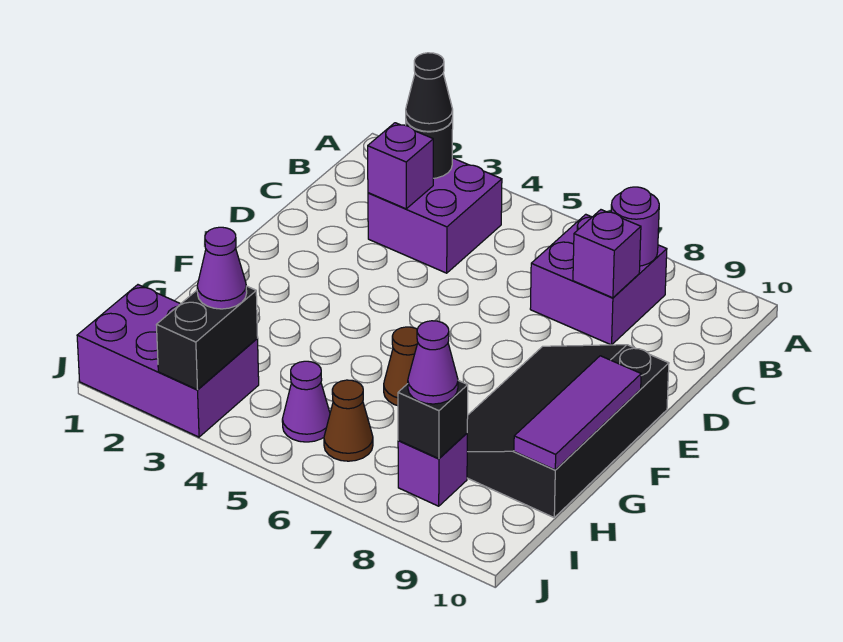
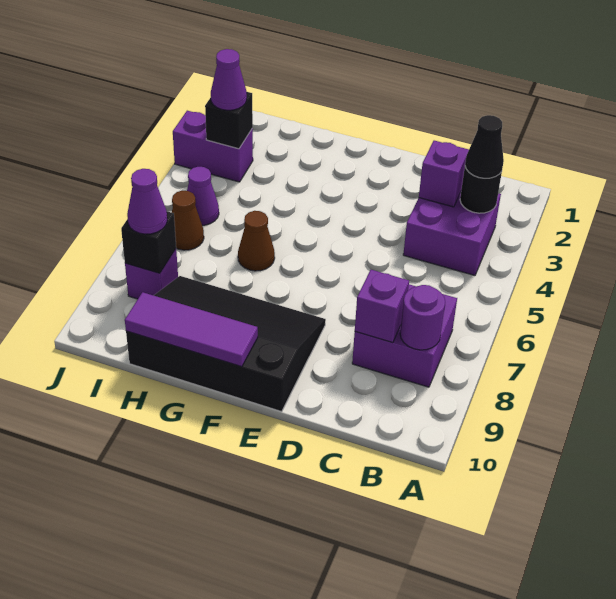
purple brick I1:J3 level 1 -> purple brick I3:J3 level 1
black brick I3:J3 level 2 -> black brick I3 level 2

